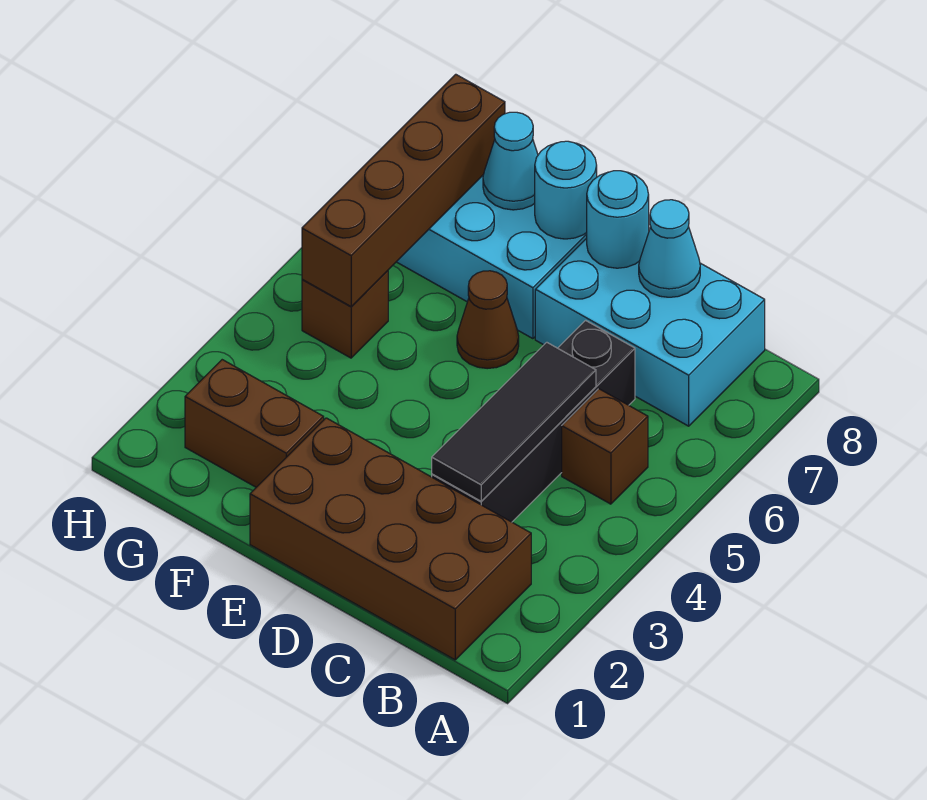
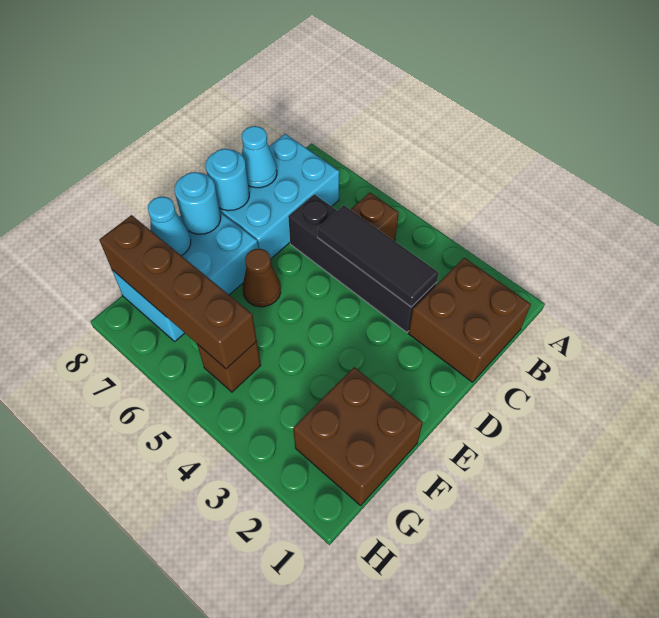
brown brick B1:E2 level 1 -> brown brick B1:C2 level 1
brown brick F2:G2 level 1 -> brown brick F1:G2 level 1

